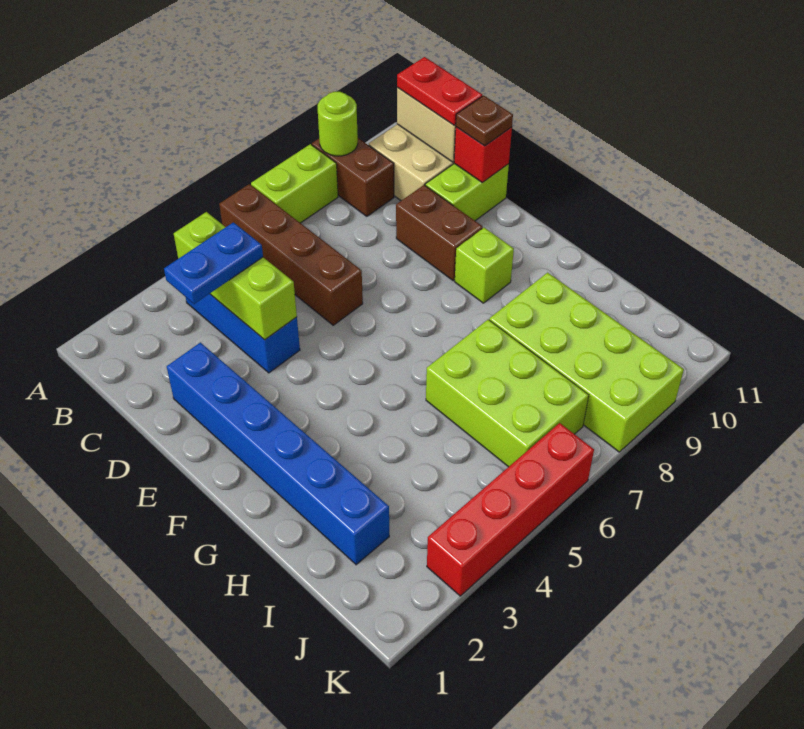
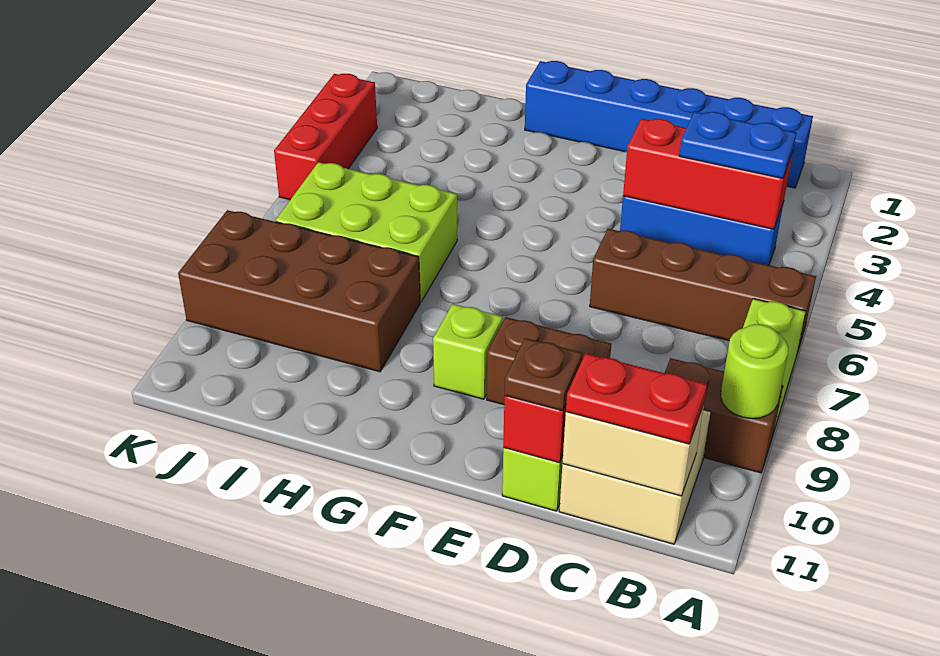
lime brick B4:D4 level 2 -> red brick B4:D4 level 2
blue plate C3:C4 level 3 -> blue plate B4:C4 level 3
blue brick D2:I2 level 1 -> blue brick B1:G1 level 1
lime brick H8:K9 level 1 -> brown brick H8:K9 level 1
red brick K3:K6 level 1 -> red brick K3:K5 level 1

